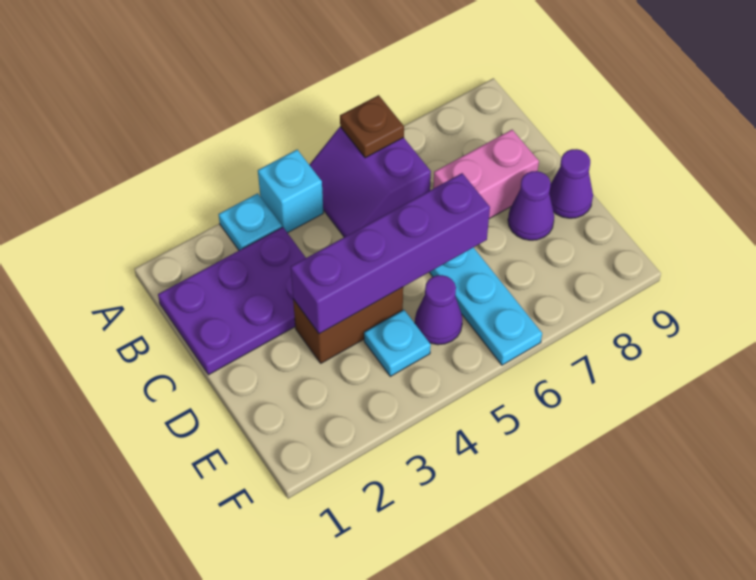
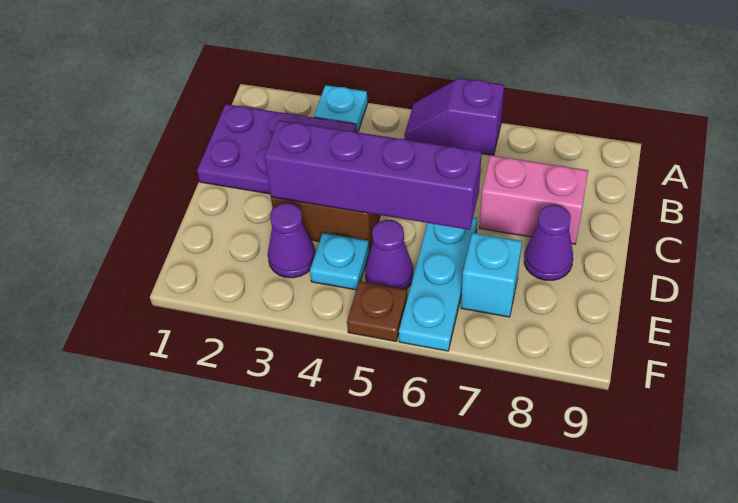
cyan brick A4 level 1 -> cyan brick E7 level 1
purple slope A5:B6 level 1 top 6 -> purple slope A5:A6 level 1 top 6
brown plate A6 level 2 -> brown plate F5 level 1
purple cone D9 level 1 -> purple cone E3 level 1

